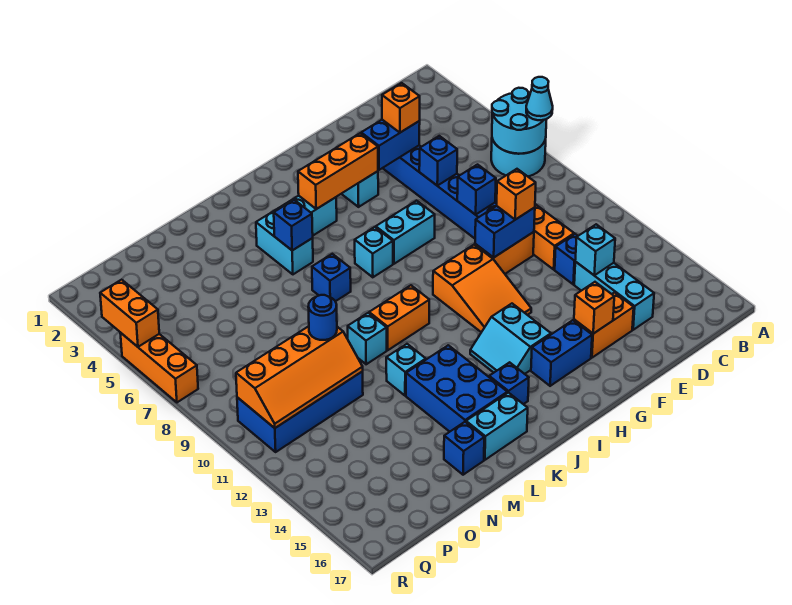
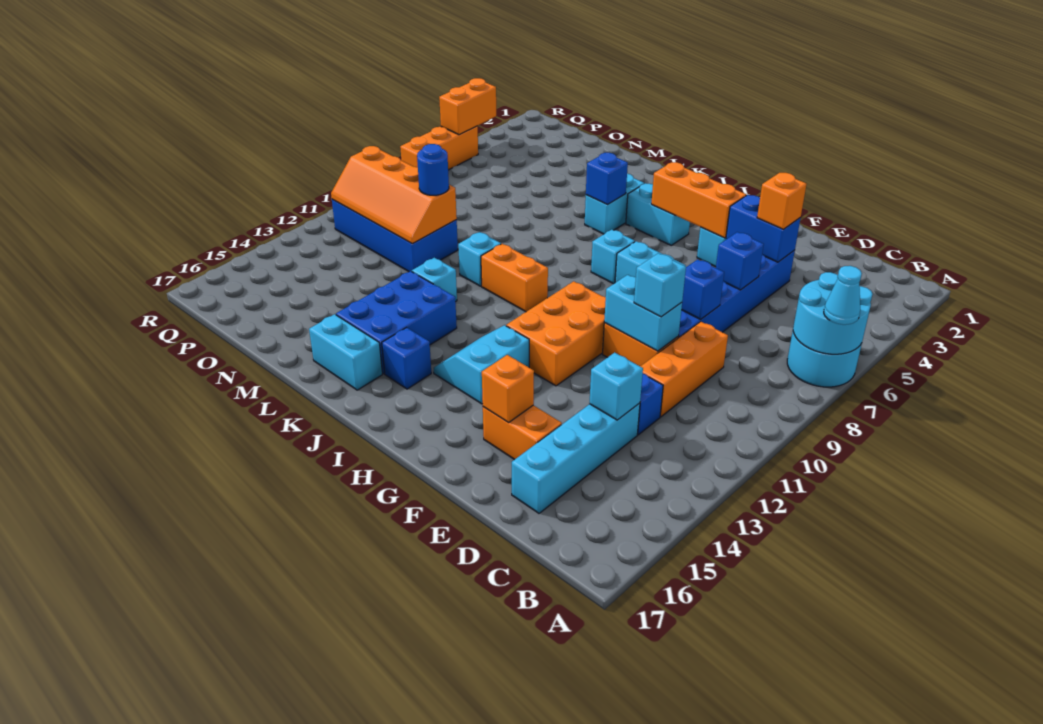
cyan brick D13:D15 level 1 -> cyan brick D13:D16 level 1
blue brick E10:F10 level 2 -> cyan brick E10:F10 level 2
orange brick E10 level 3 -> cyan brick E10 level 3
orange slope G10:H12 level 1 top 10 -> orange brick G10:H12 level 1
blue brick G15:H15 level 1 -> none
blue brick K7 level 1 -> none
blue brick M16 level 1 -> none

